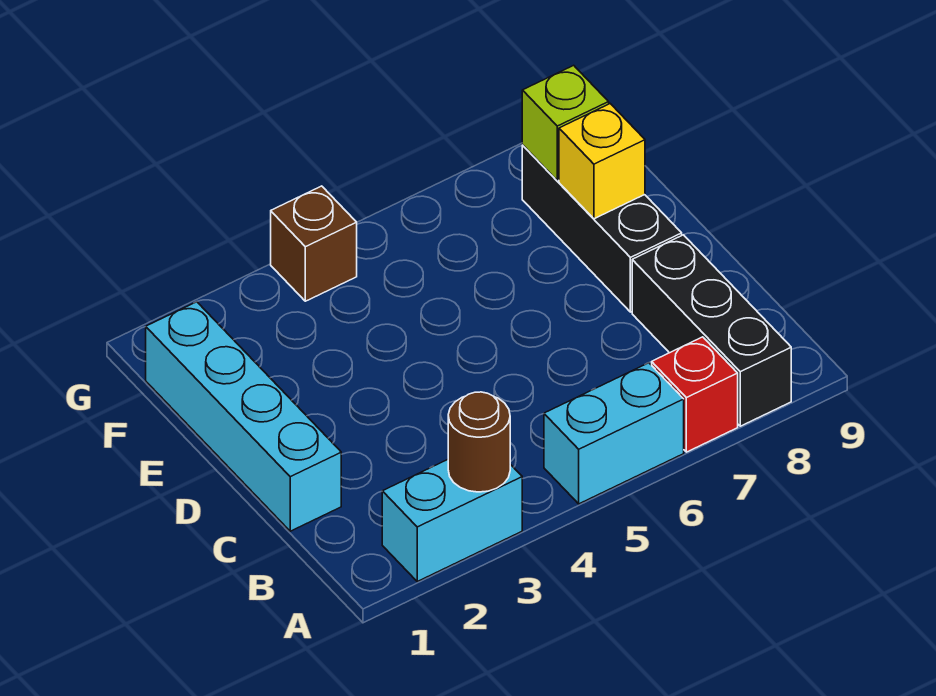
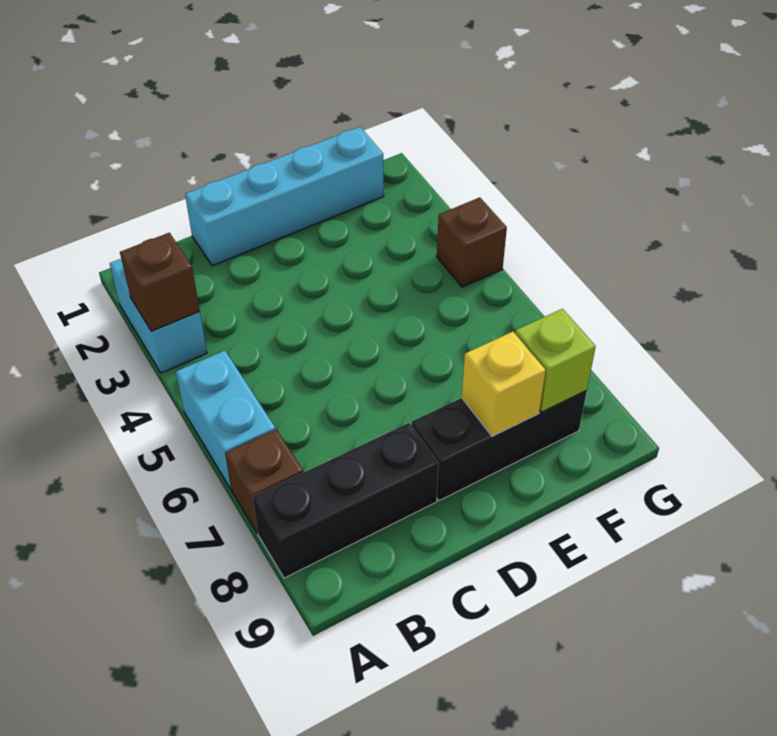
brown round brick A3 level 2 -> brown brick A3 level 2
red brick A7 level 1 -> brown brick A7 level 1

